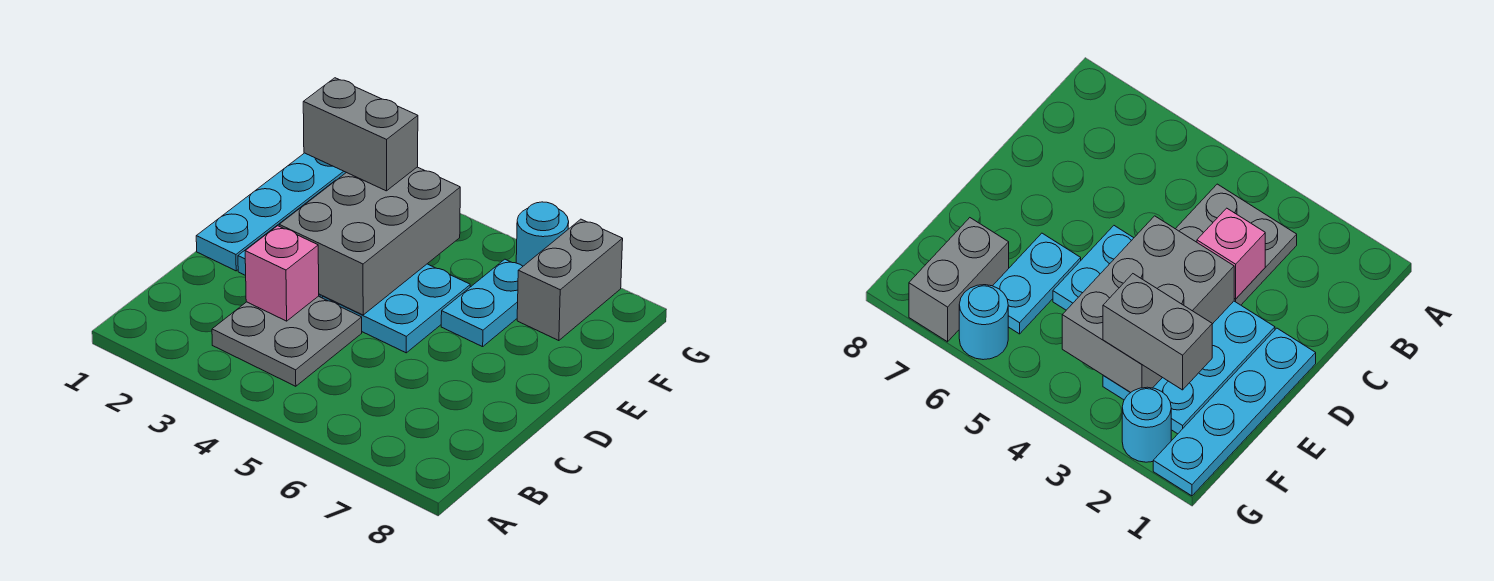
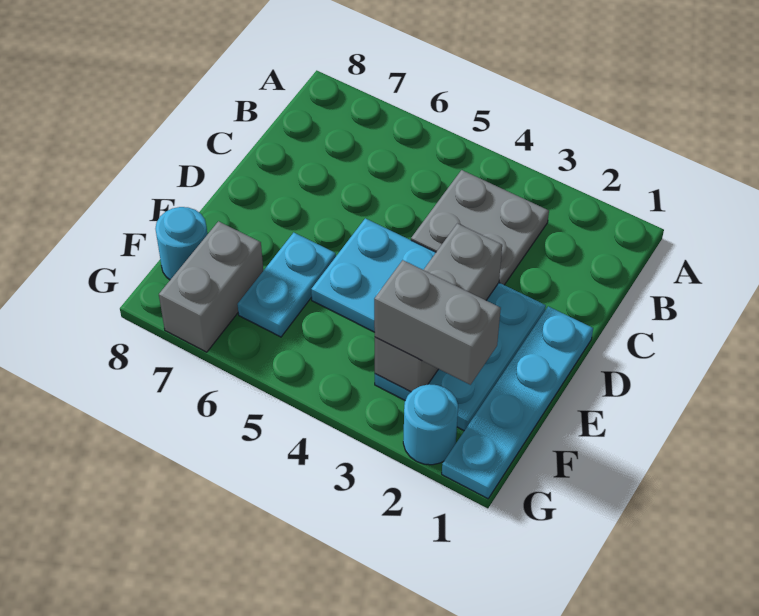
pink brick C3 level 2 -> none
grey brick D3:F4 level 2 -> grey brick D3:F3 level 2
cyan round brick G6 level 1 -> cyan round brick F8 level 1

